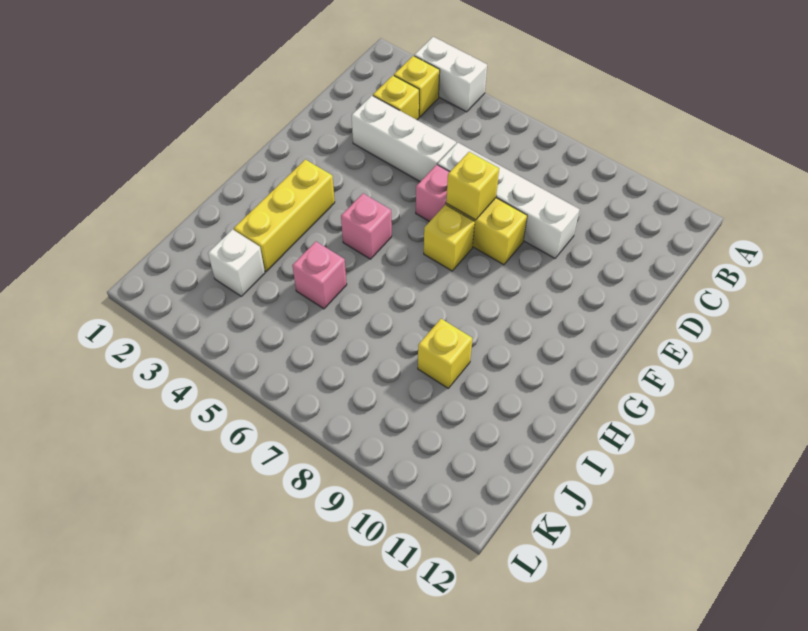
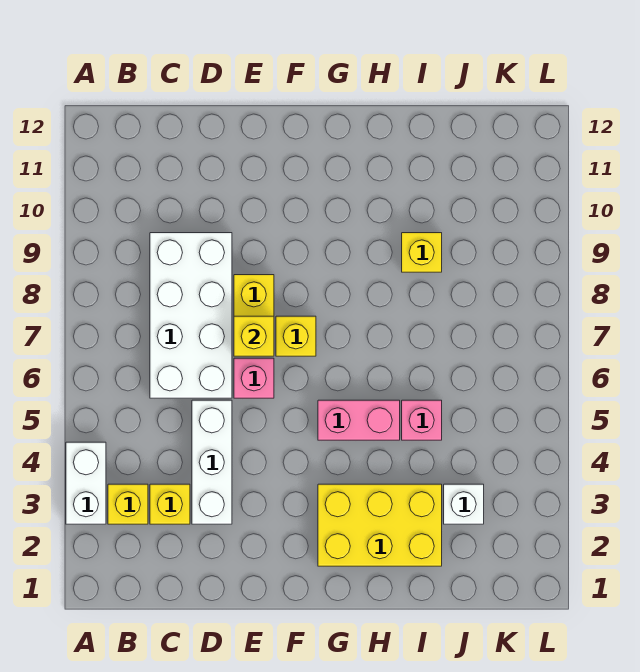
white brick D6:D9 level 1 -> white brick C6:D9 level 1
yellow brick G3:I3 level 1 -> yellow brick G2:I3 level 1
pink brick G5 level 1 -> pink brick G5:H5 level 1

